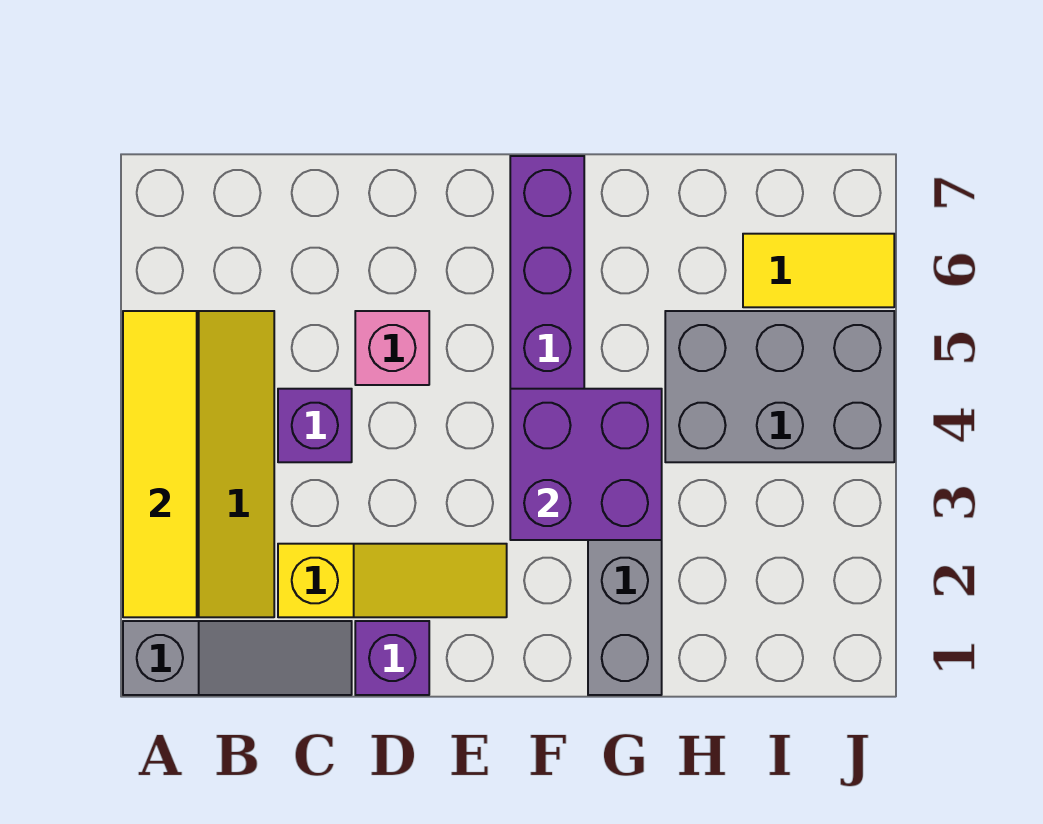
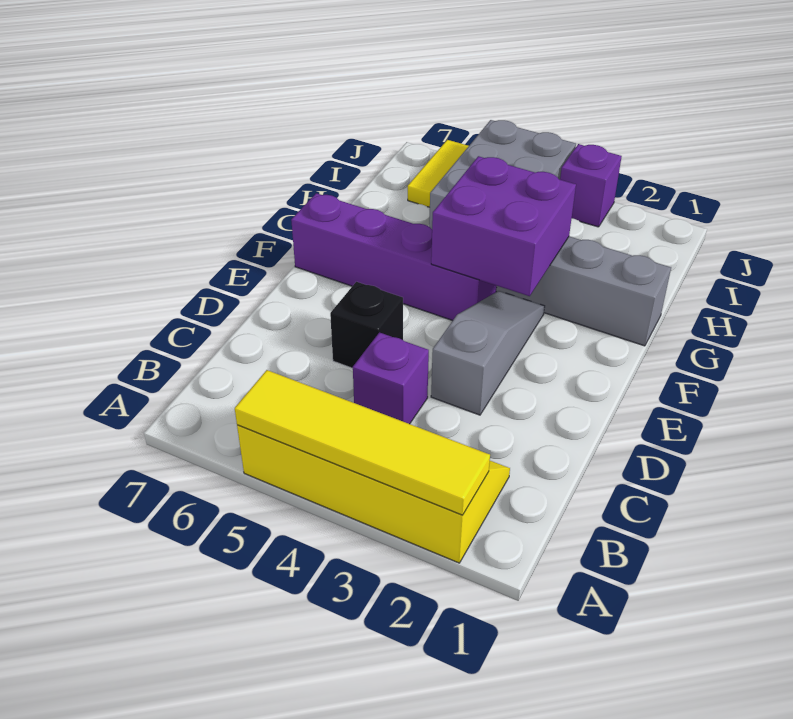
grey slope A1:C1 level 1 top A -> grey slope D3:F3 level 1 top D
yellow slope C2:E2 level 1 top C -> none
purple brick D1 level 1 -> purple brick J3 level 1
pink brick D5 level 1 -> black brick D5 level 1

